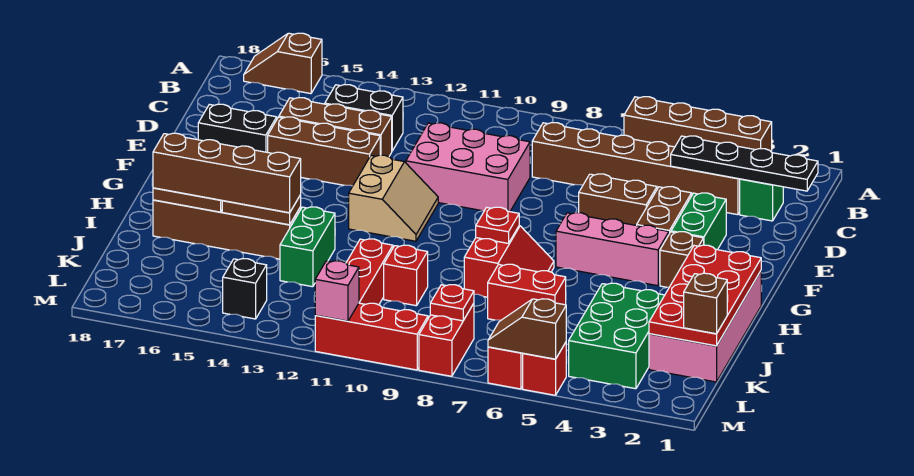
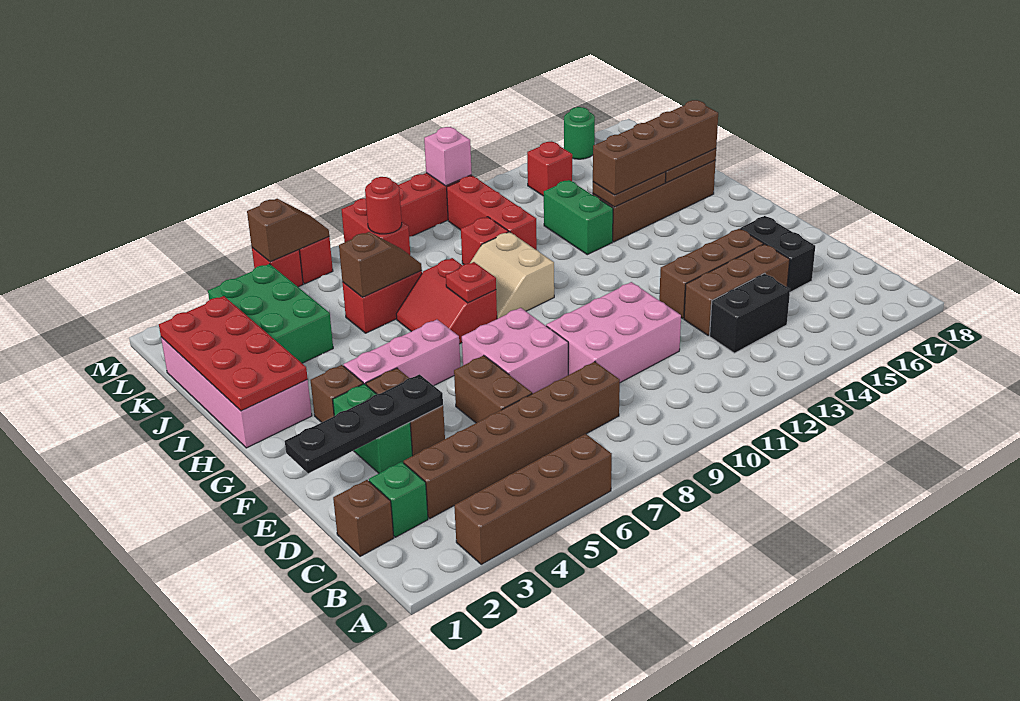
brown slope A16:A17 level 1 top 16 -> brown slope J6:J7 level 2 top 6
black plate C1:C4 level 2 -> black plate E1:E4 level 2
brown brick E5:E6 level 1 -> brown brick D6:E6 level 1
none -> pink brick E7:F8 level 1
black brick E16:E17 level 1 -> black brick D16:E16 level 1
tan slope F11:G12 level 1 top 12 -> tan slope H9:I10 level 1 top 10
brown brick K1 level 3 -> brown brick C1 level 1
red plate L8 level 2 -> red round brick L8 level 2
black brick L14 level 1 -> red brick L14 level 1
none -> green round brick M16 level 1

